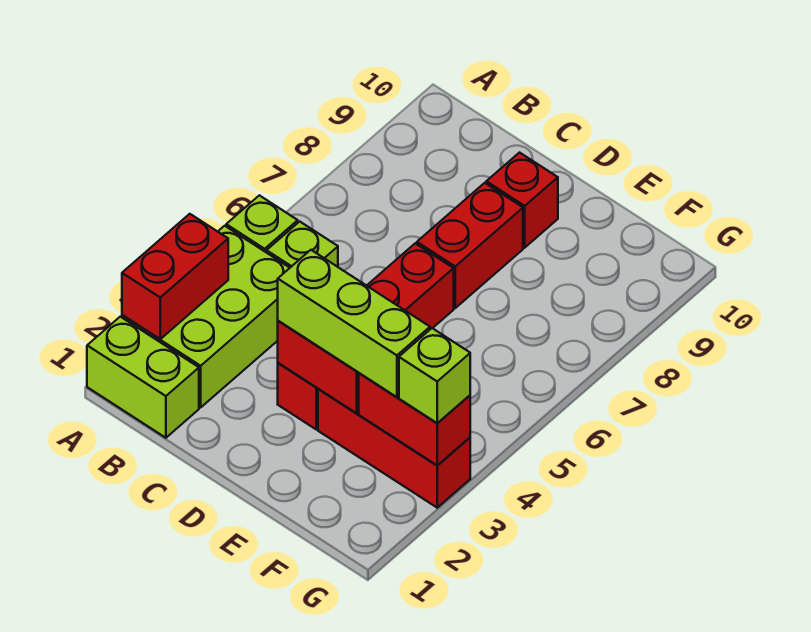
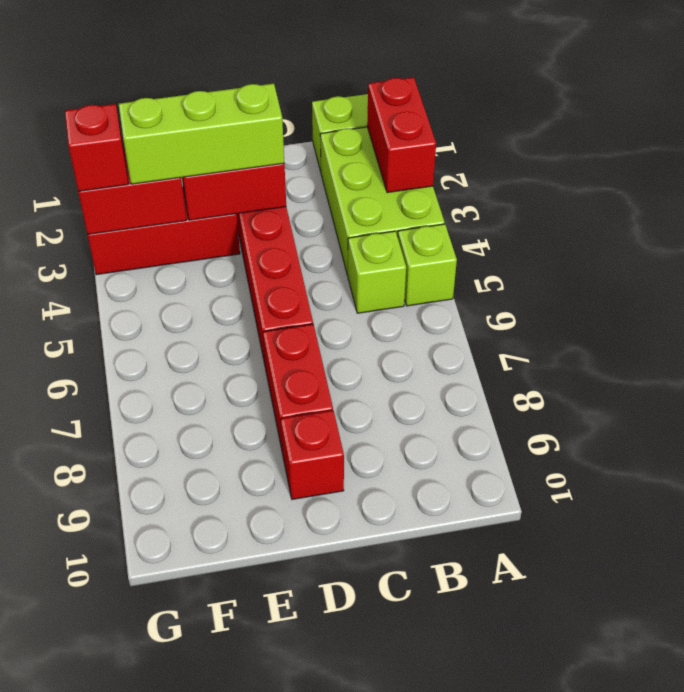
lime brick G3 level 3 -> red brick G3 level 3

